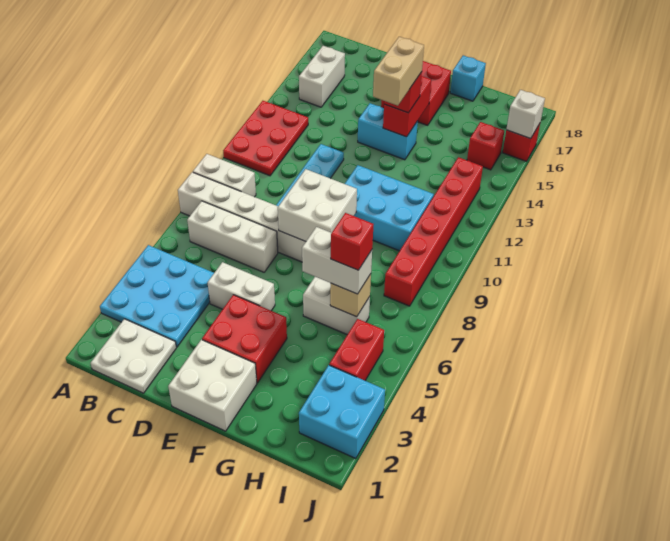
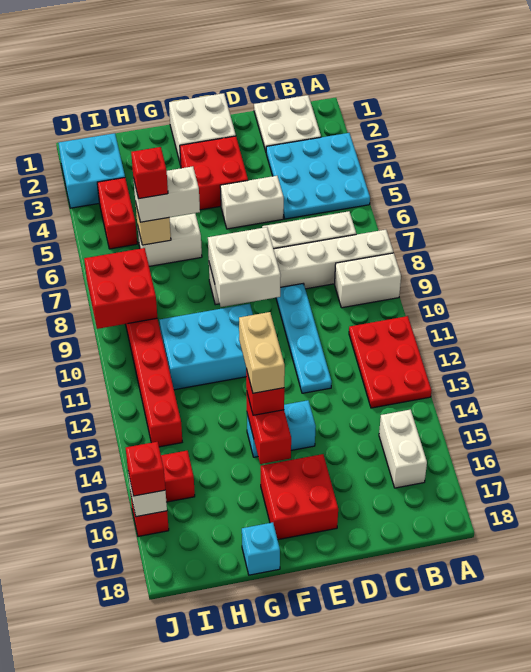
none -> red brick I8:J9 level 2
none -> red brick J16 level 3

